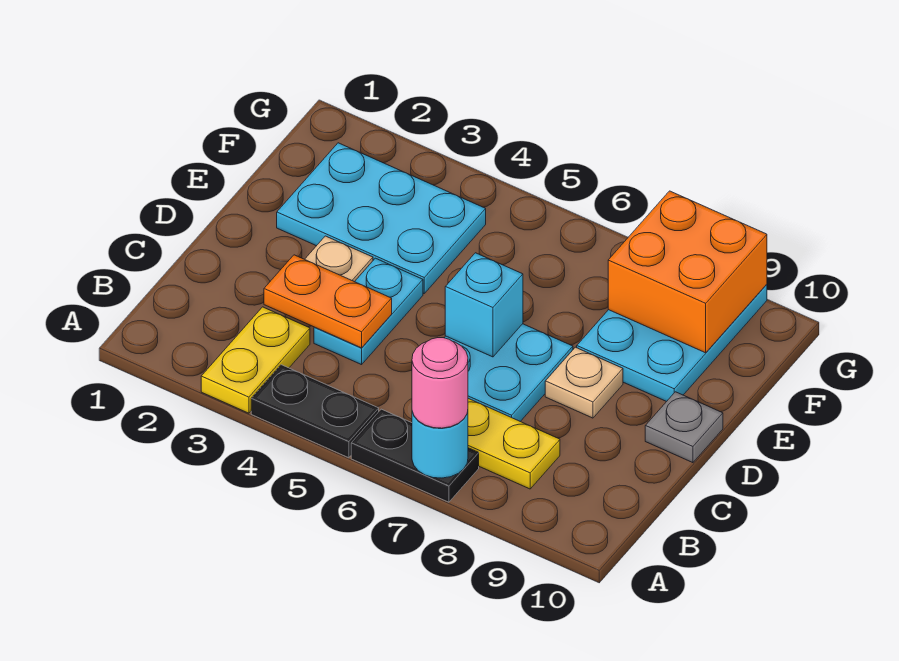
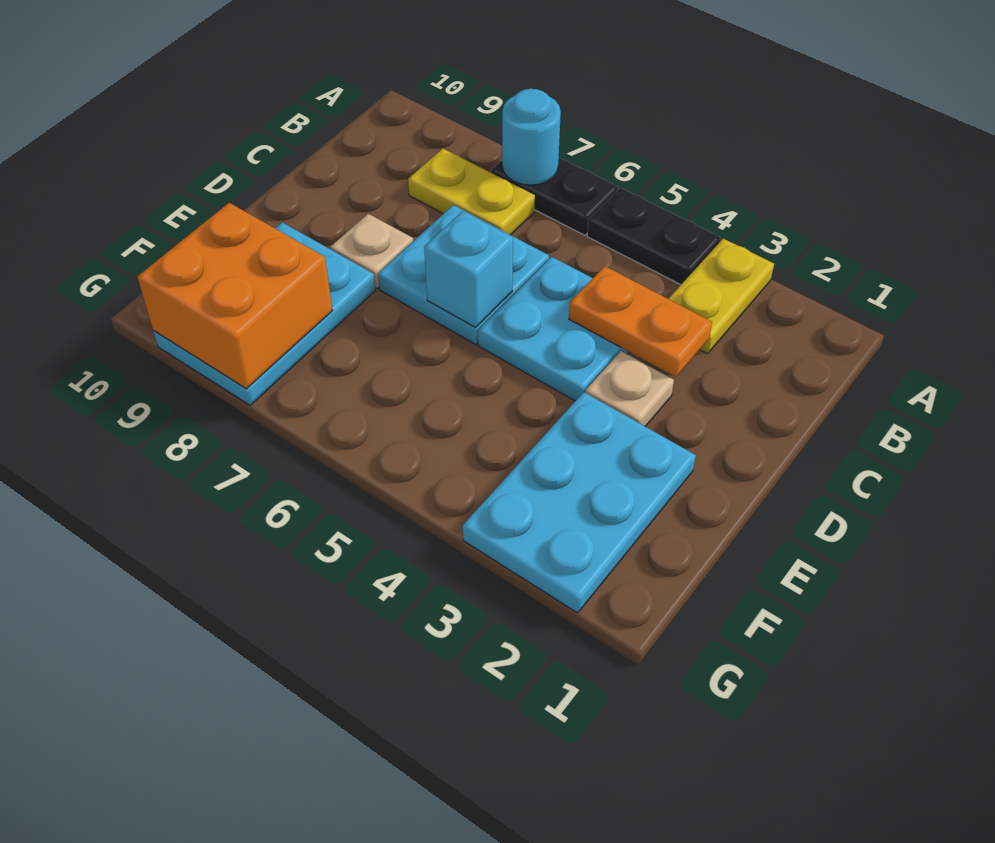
pink round brick A7 level 3 -> none
cyan plate C4:D4 level 1 -> cyan plate C4:D5 level 1
grey plate D10 level 1 -> none
cyan plate E2:F4 level 1 -> cyan plate E2:G3 level 1

